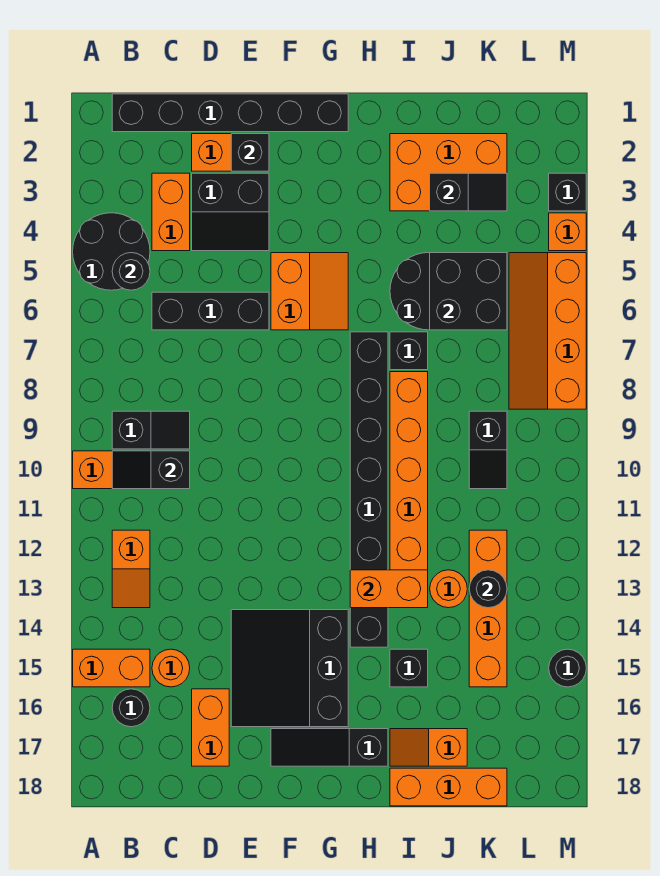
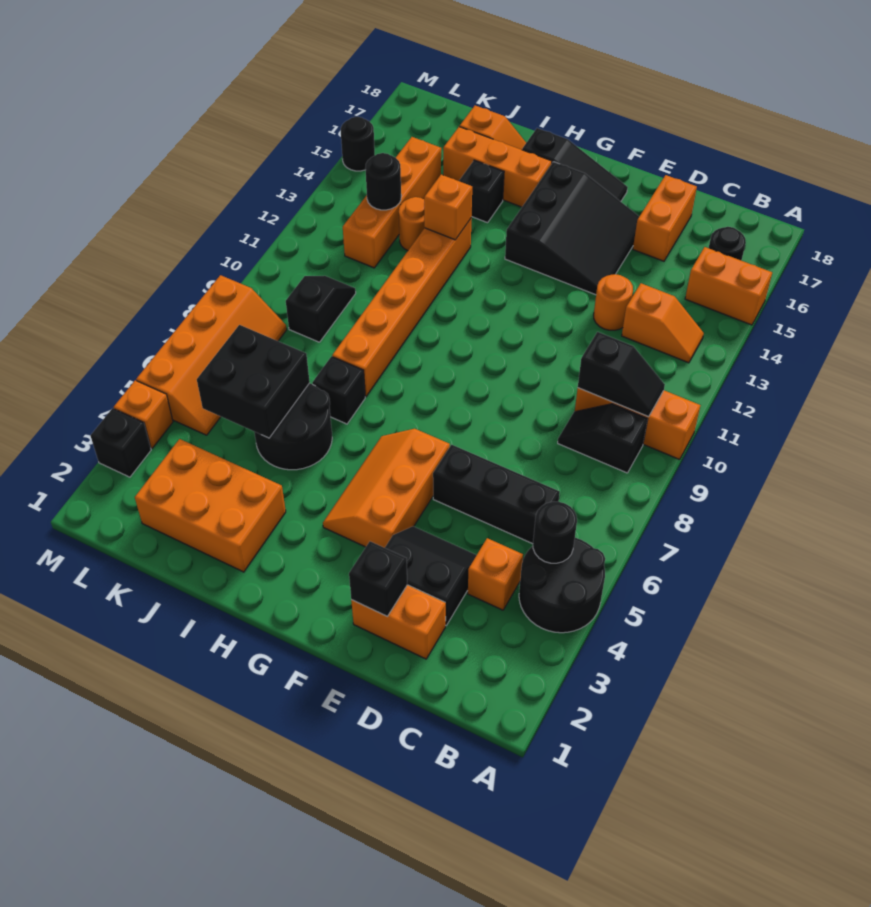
black brick B1:G1 level 1 -> none
orange slope B12:B13 level 1 top 12 -> orange slope B13:C13 level 1 top C
orange brick C3:C4 level 1 -> orange brick C4 level 1
orange round brick C15 level 1 -> orange round brick D13 level 1
orange slope F5:G6 level 1 top F -> orange slope F4:G6 level 1 top F
black brick H7:H14 level 1 -> none
orange brick H13:I13 level 2 -> orange brick I13 level 2
orange brick I18:K18 level 1 -> orange brick H16:J16 level 1
black slope J3:K3 level 2 top J -> none

